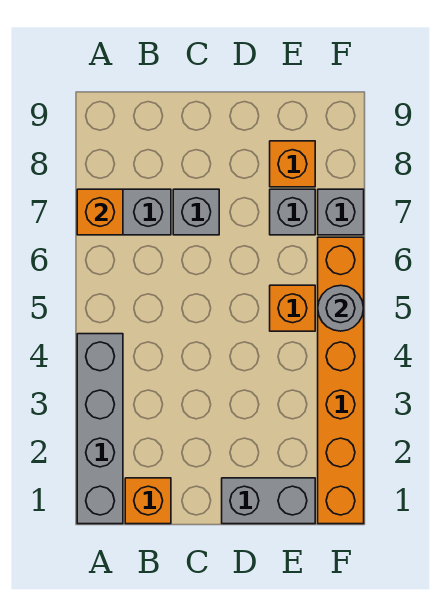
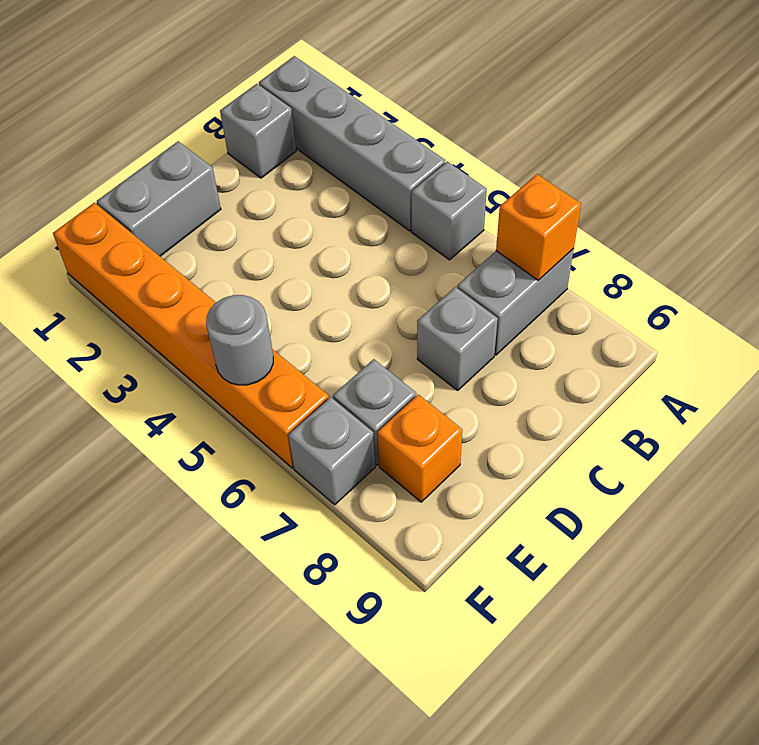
none -> grey brick A5 level 1
orange brick B1 level 1 -> grey brick B1 level 1
orange brick E5 level 1 -> none

